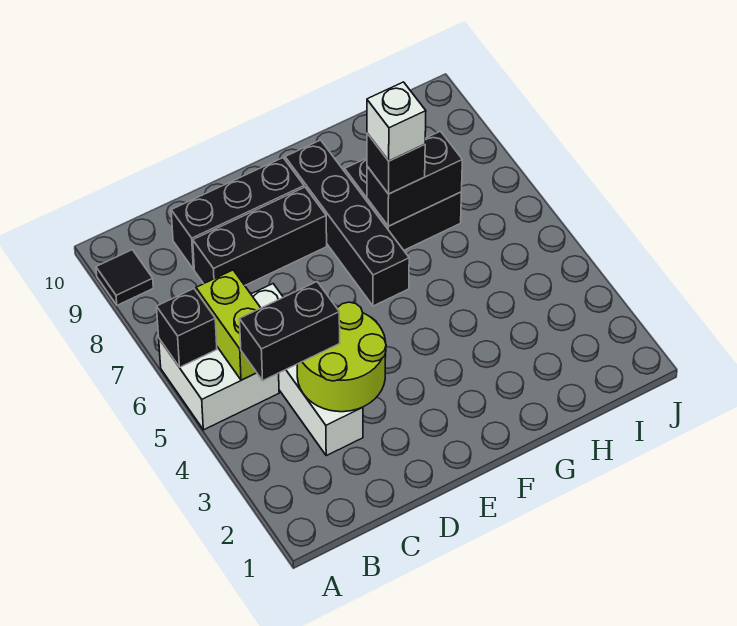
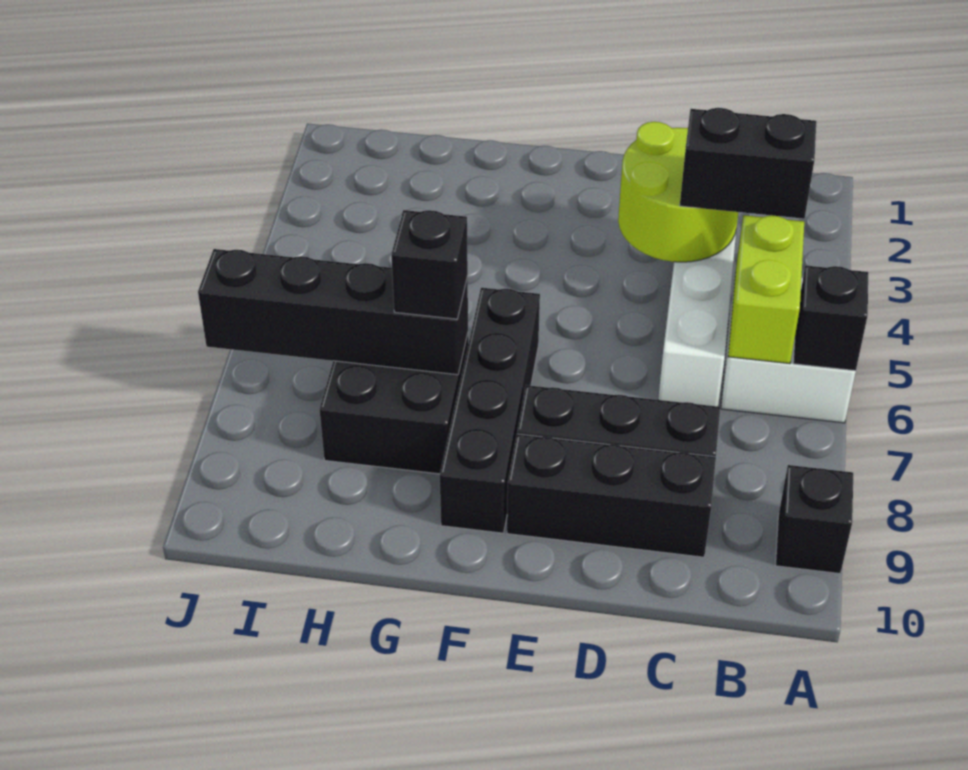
black tile A9 level 1 -> black brick A9 level 1
black brick G7:H7 level 2 -> black brick G7:J7 level 2
white brick G7 level 4 -> none

